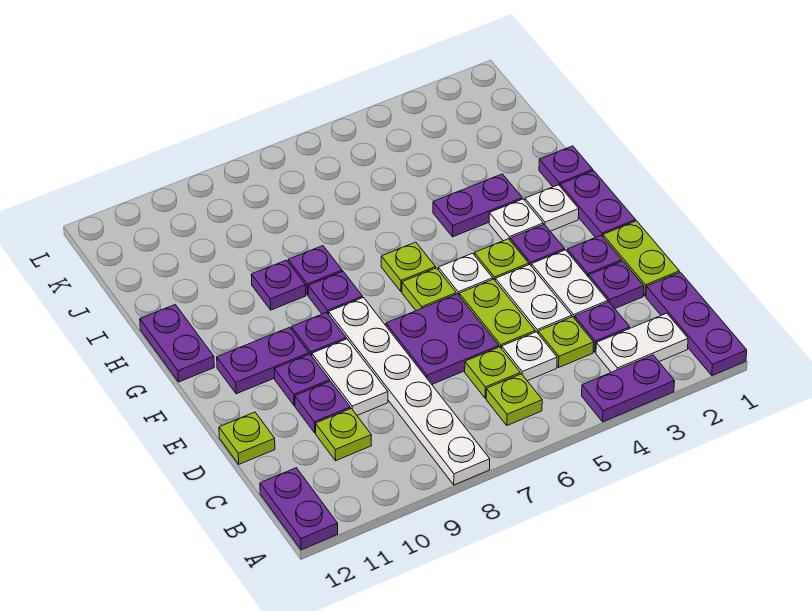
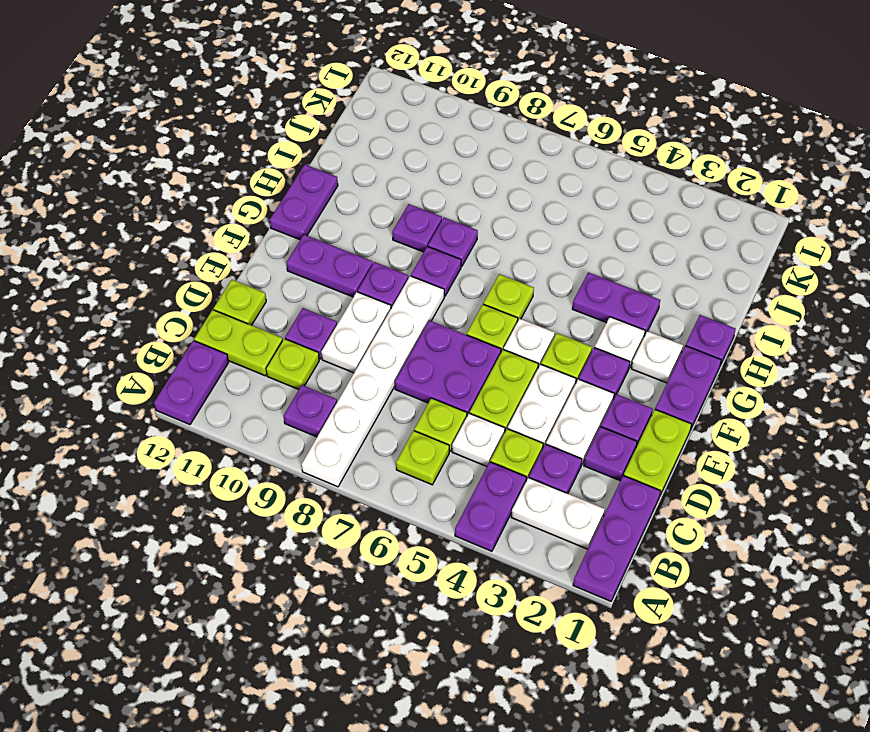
purple plate A3:A4 level 1 -> purple plate A4:B4 level 1
none -> lime plate C11:C12 level 1
purple plate E10 level 1 -> purple plate B9 level 1

